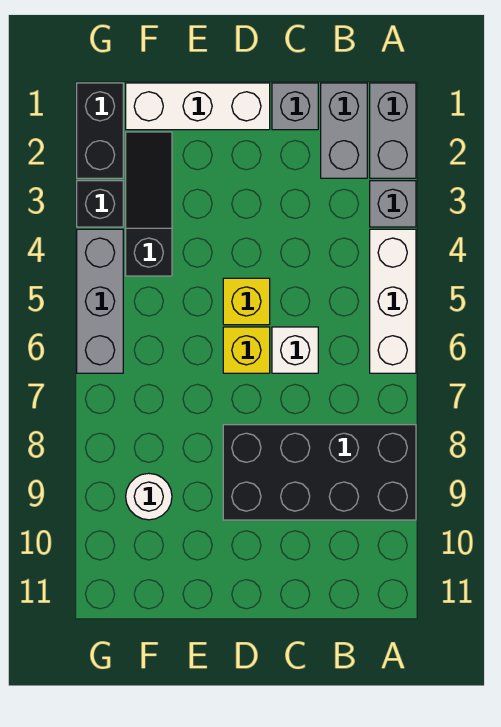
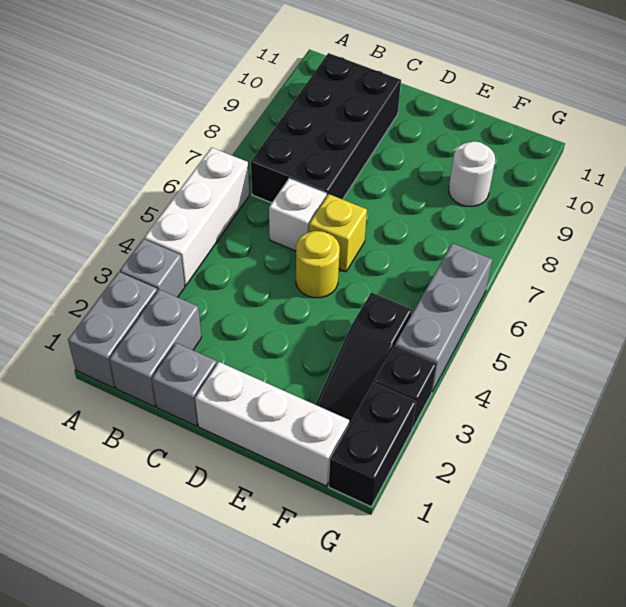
black brick A8:D9 level 1 -> black brick B7:C10 level 1
yellow brick D5 level 1 -> yellow round brick D5 level 1

